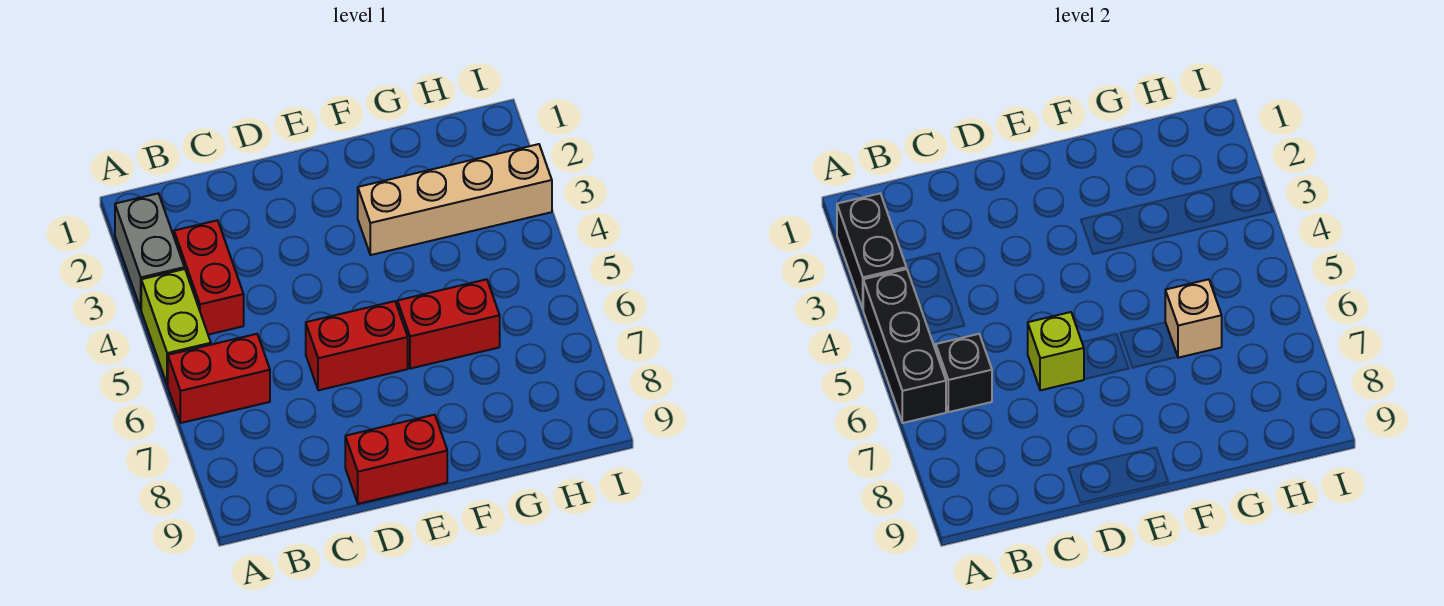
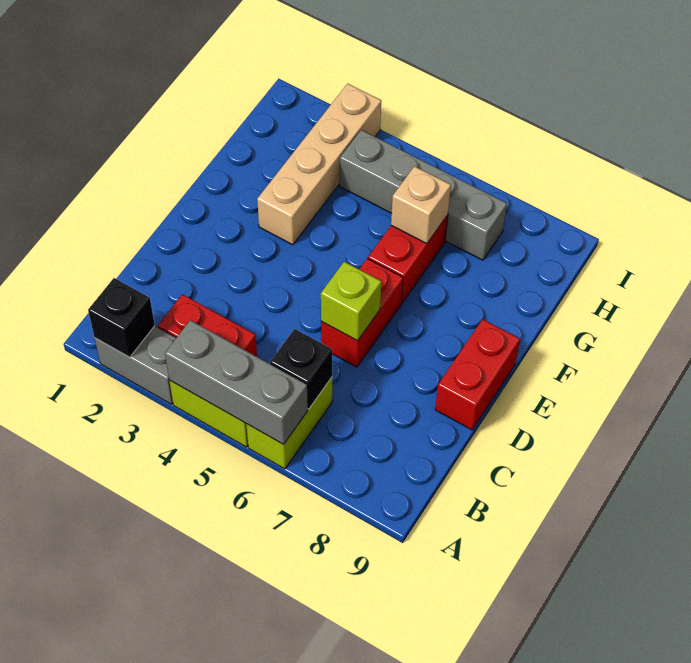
black brick A2:A3 level 2 -> black brick A2 level 2
black brick A4:A6 level 2 -> grey brick A4:A6 level 2
red brick A6:B6 level 1 -> lime brick A6:B6 level 1
none -> grey brick H4:H7 level 1

